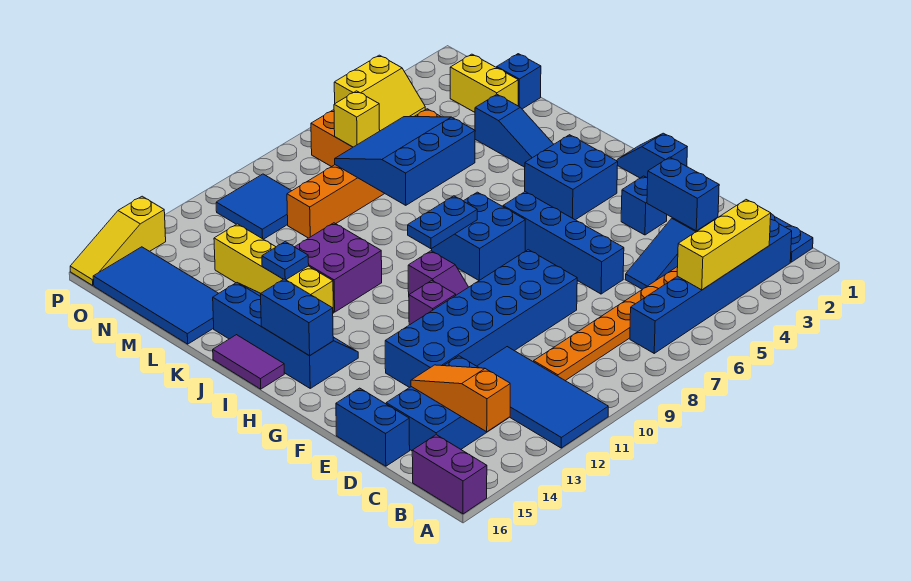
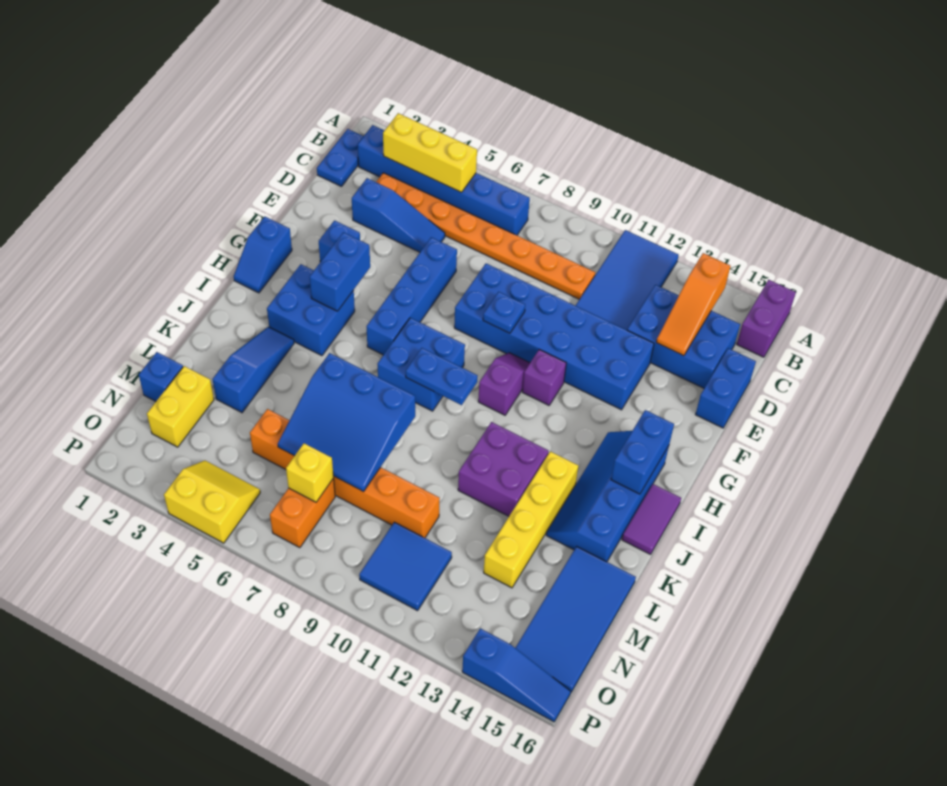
blue brick D3:E3 level 2 -> blue brick G4:H4 level 2
blue plate K13 level 2 -> blue plate F9 level 2
yellow slope P14:P16 level 1 top 14 -> blue slope P14:P16 level 1 top 14

